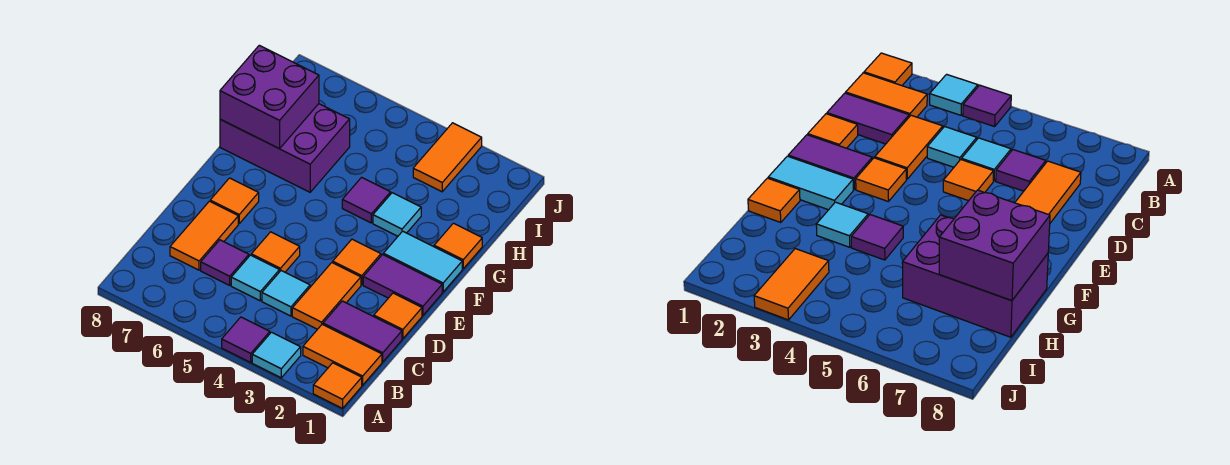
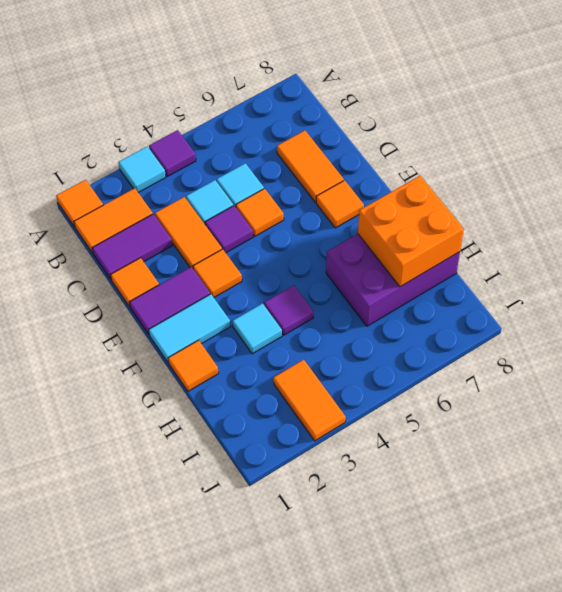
purple tile C6 level 1 -> purple tile D4 level 1
purple brick G7:H8 level 2 -> orange brick G7:H8 level 2

